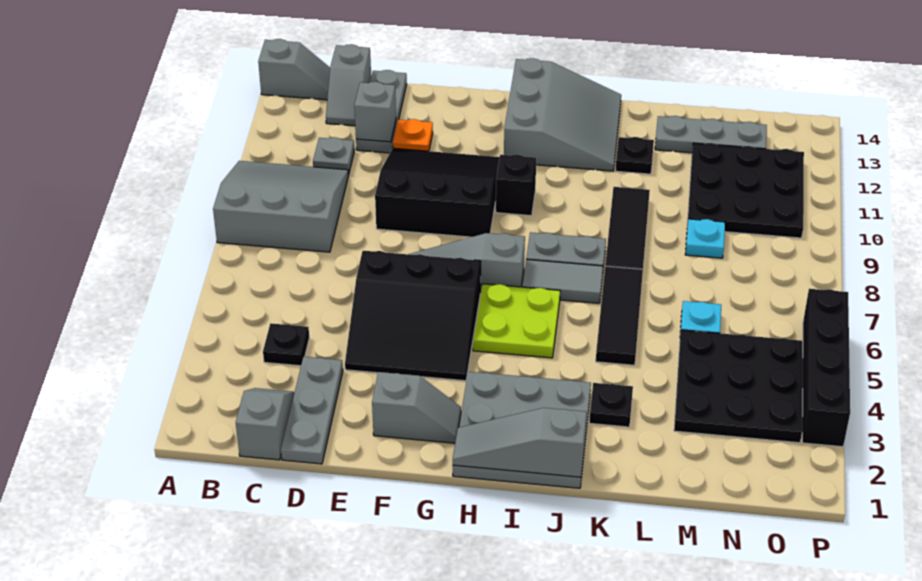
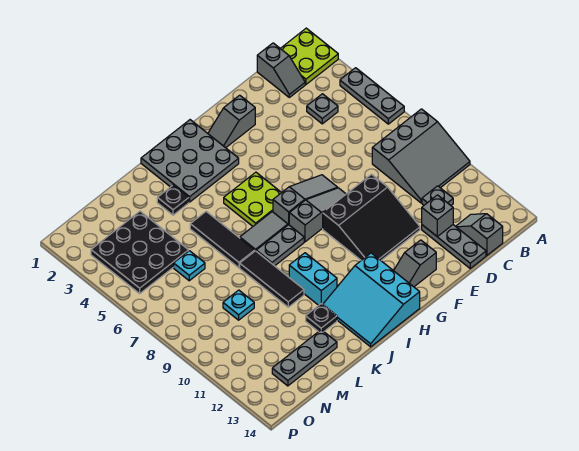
none -> lime plate A1:B2 level 1
grey slope A14:B14 level 1 top A -> grey slope F13:G13 level 1 top F
black plate C4 level 1 -> grey plate C4 level 1
grey plate D1:D3 level 1 -> grey plate A4:A6 level 1
black slope E4:G6 level 1 top 6 -> none
orange plate E12 level 1 -> none
grey slope H1:J1 level 2 top J -> grey slope F8:H8 level 1 top H
black brick H10 level 1 -> none
grey slope H12:J14 level 1 top H -> cyan slope H12:J14 level 1 top H
none -> cyan brick J10:J11 level 1
black plate M10:O12 level 1 -> none
black brick P3:P6 level 1 -> none

